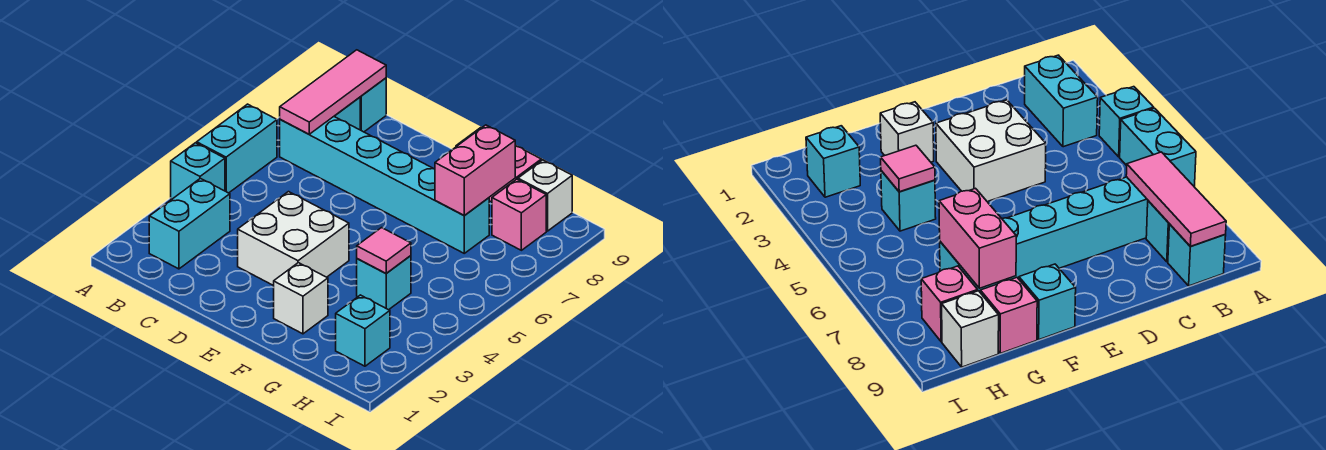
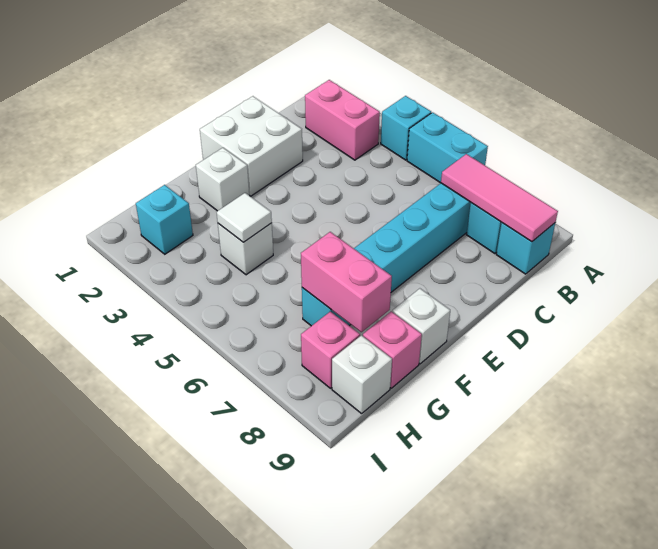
cyan brick B2:B3 level 1 -> pink brick B2:B3 level 1
white brick D3:E4 level 1 -> white brick D1:E2 level 1
cyan brick F9 level 1 -> white brick F9 level 1
cyan brick G4 level 1 -> white brick G4 level 1
pink tile G4 level 2 -> white tile G4 level 2

